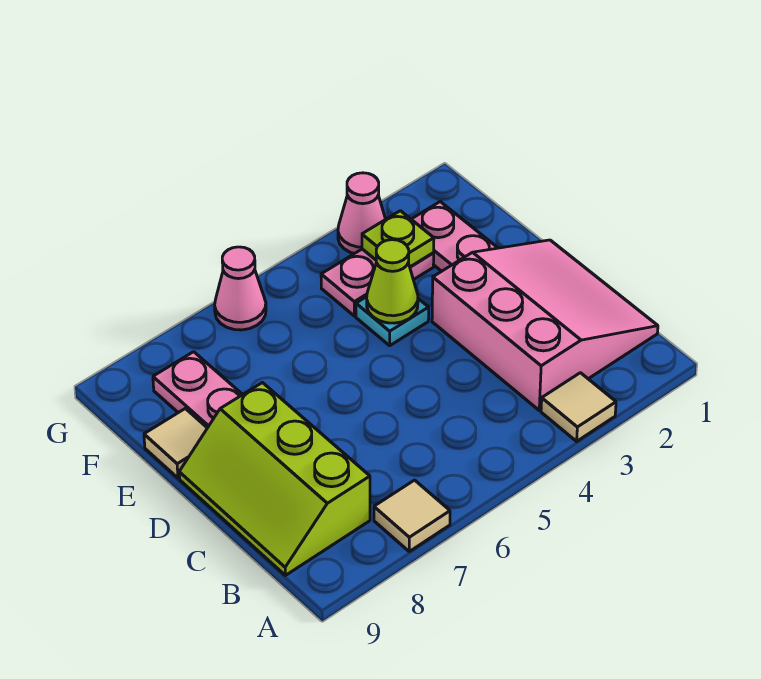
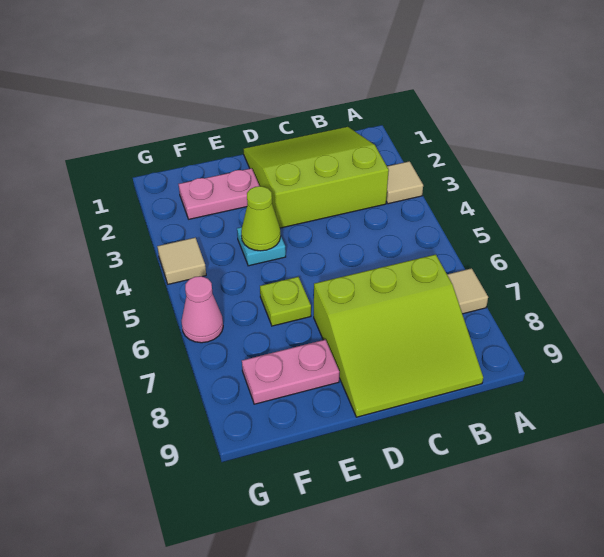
pink slope B1:D3 level 1 top 3 -> lime slope B1:D3 level 1 top 3
lime slope B8:D9 level 1 top 8 -> lime slope B7:D9 level 1 top 7
tan tile E9 level 1 -> tan tile G4 level 1
pink plate F3:F4 level 1 -> none
lime plate F3 level 2 -> lime plate E6 level 1
pink cone G3 level 1 -> none

